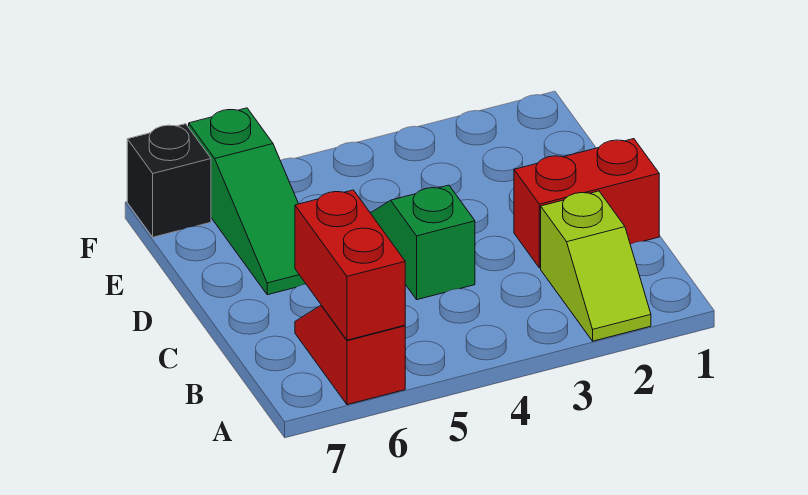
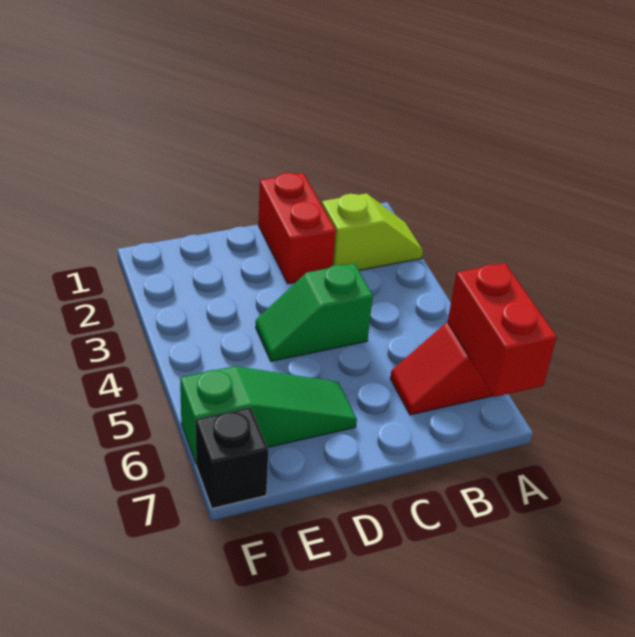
red brick A6:B6 level 2 -> red brick A6:A7 level 2

